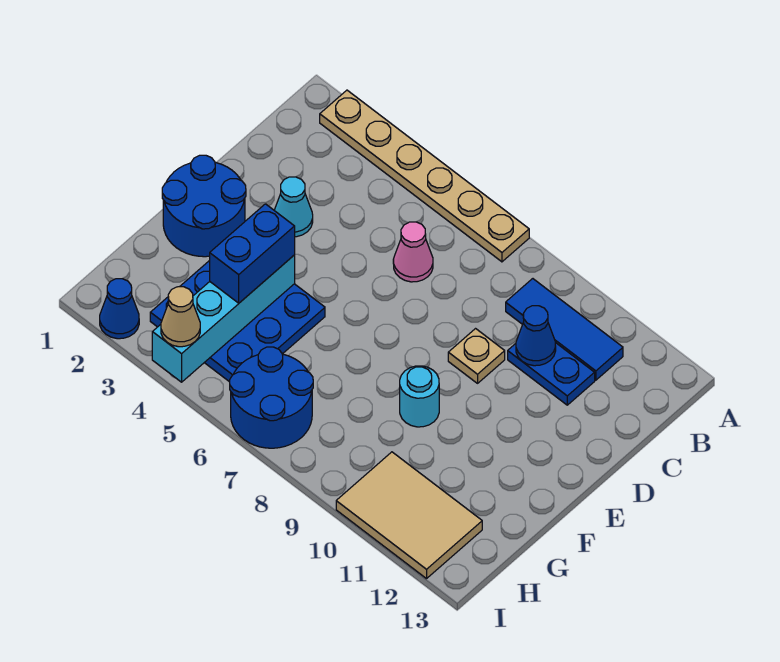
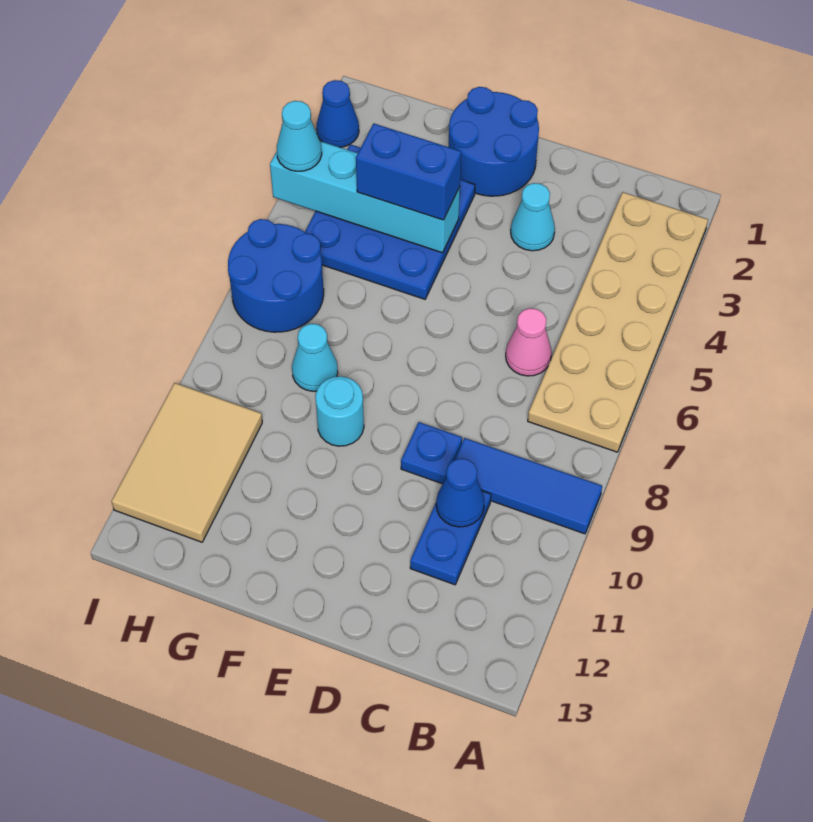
tan plate A2:A7 level 1 -> tan plate A2:B7 level 1
blue tile B9:B11 level 1 -> blue tile A9:C9 level 1
tan plate D9 level 1 -> blue plate D9 level 1
none -> cyan cone G8 level 1
tan cone I4 level 3 -> cyan cone I4 level 3

